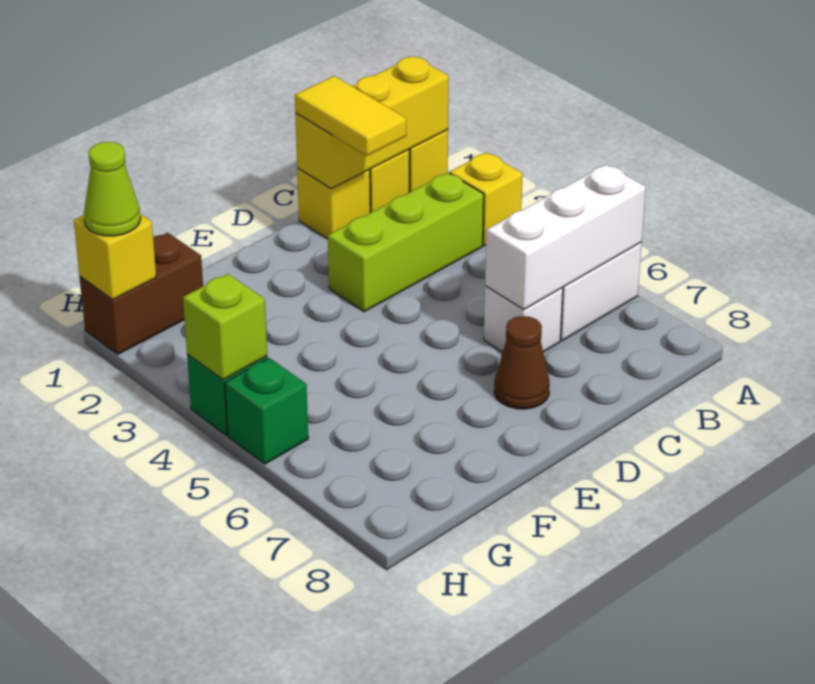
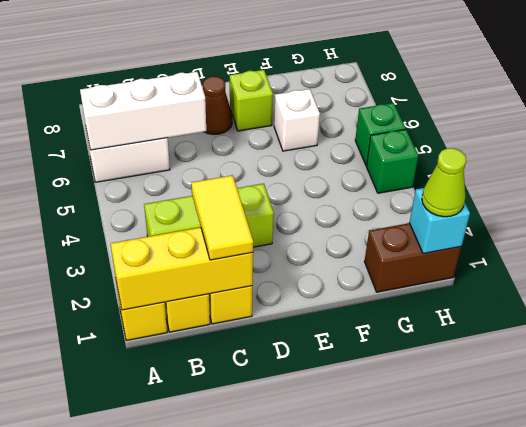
yellow brick A3 level 1 -> none
white brick C6 level 1 -> white brick F6 level 1
yellow brick H1 level 2 -> cyan brick H1 level 2
lime brick H4 level 2 -> lime brick E7 level 1

